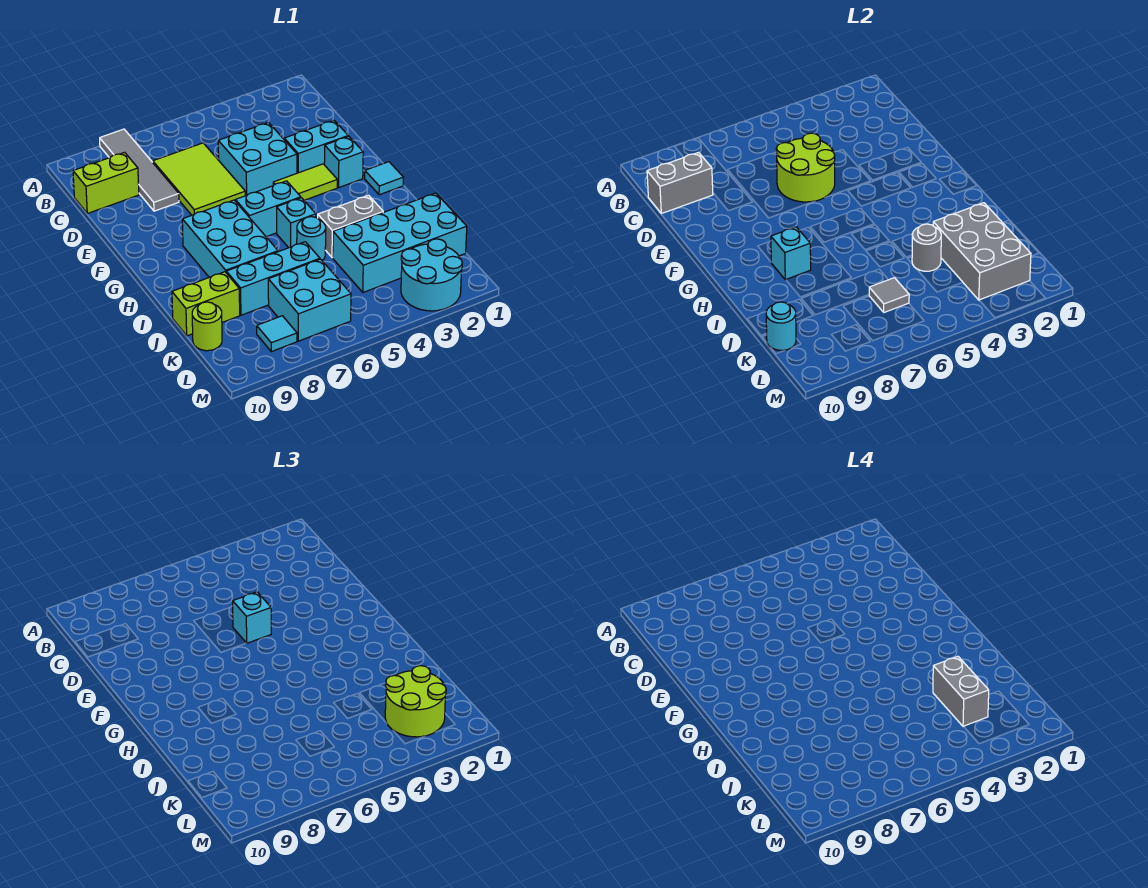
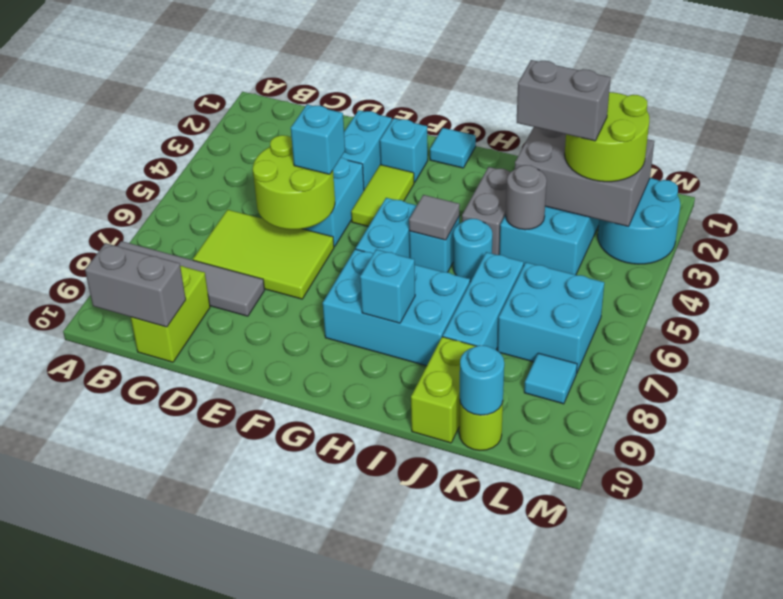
grey brick C9:C10 level 2 -> grey brick B10:C10 level 2
grey tile K6 level 2 -> grey tile H5 level 2

